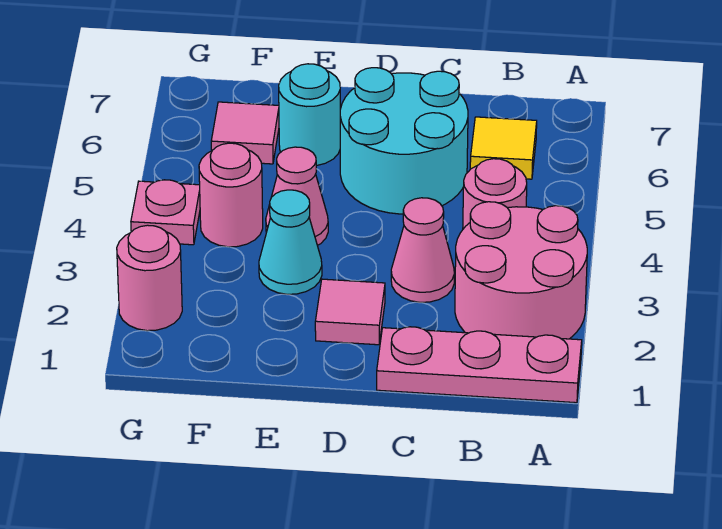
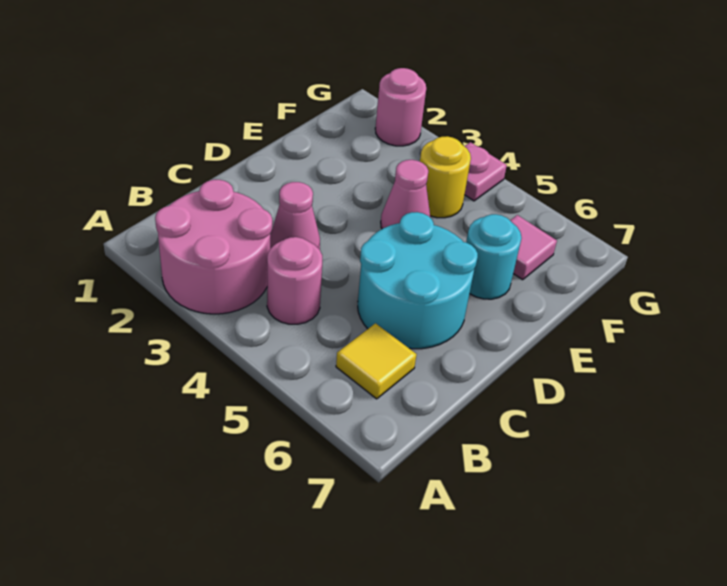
pink plate A1:C1 level 1 -> none
pink tile D2 level 1 -> none
cyan cone E3 level 1 -> none
pink round brick F4 level 1 -> yellow round brick F4 level 1

